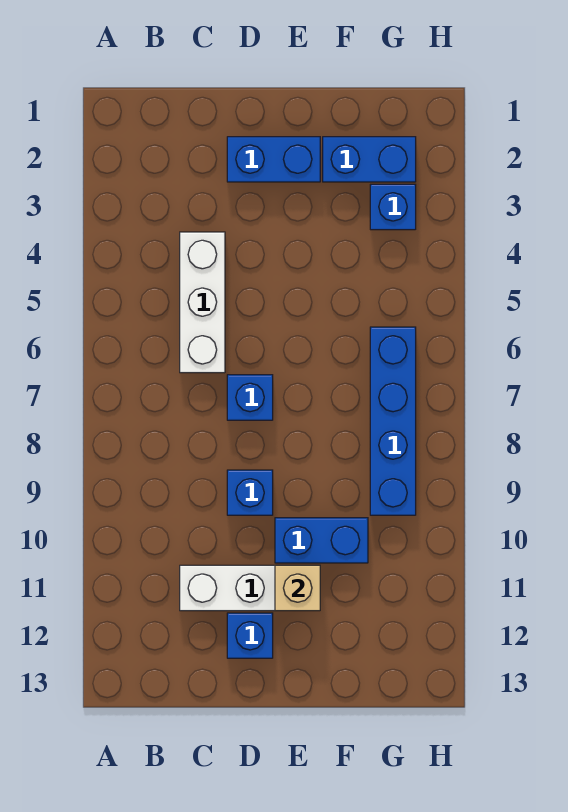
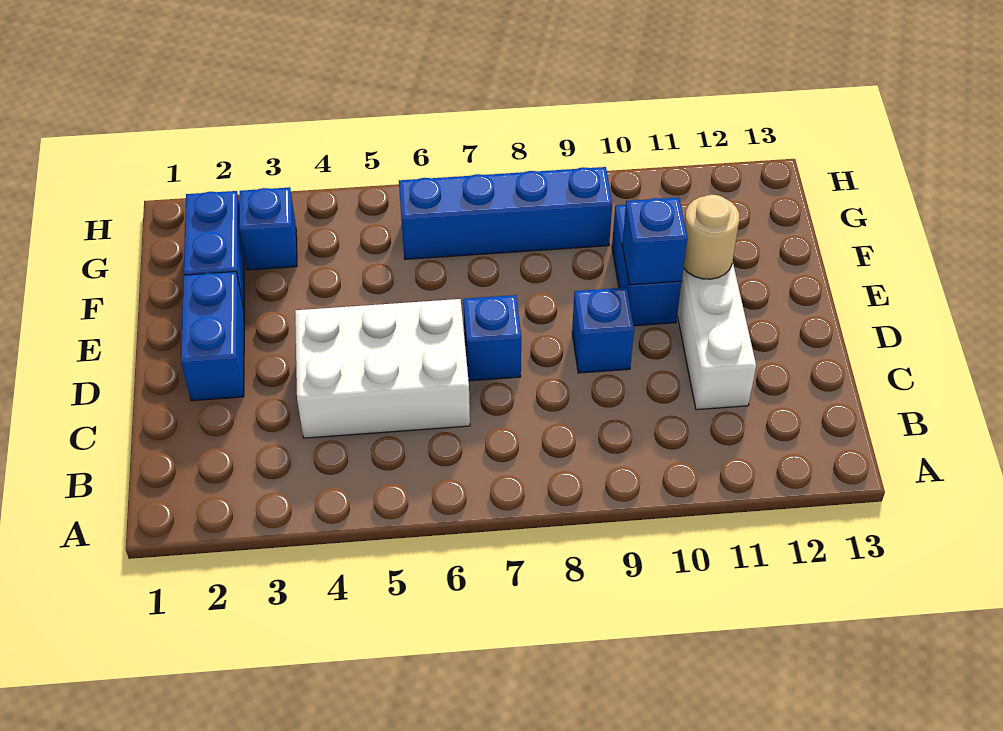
white brick C4:C6 level 1 -> white brick C4:D6 level 1
blue brick D12 level 1 -> blue brick E10 level 2
tan brick E11 level 2 -> tan round brick E11 level 2

